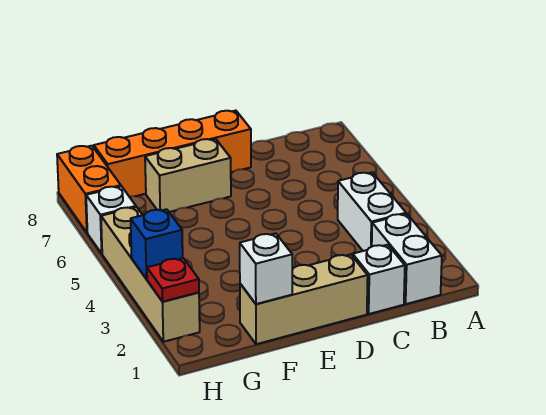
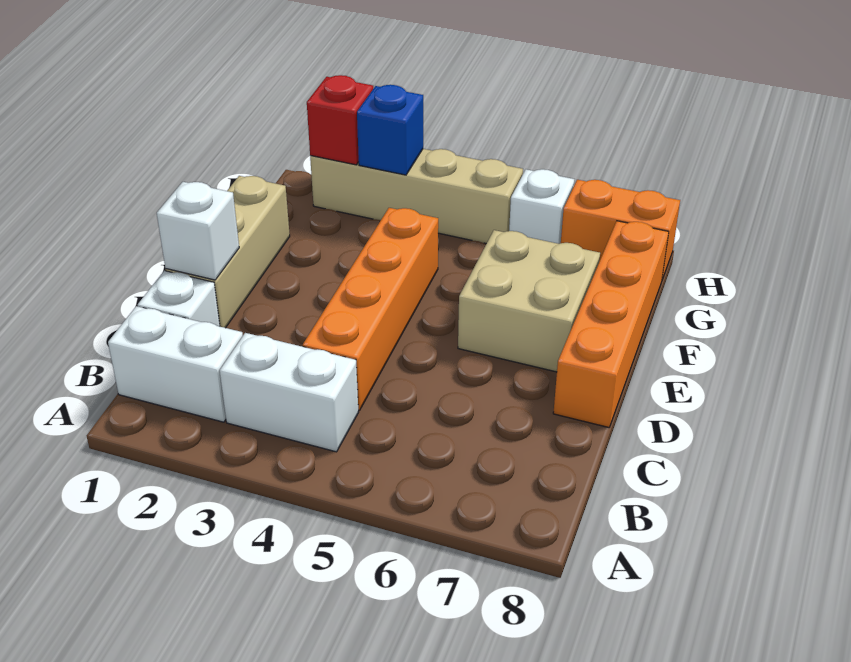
none -> orange brick C4:F4 level 1
tan brick E7:F7 level 1 -> tan brick E6:F7 level 1
white brick F1 level 2 -> white brick D1 level 2
red plate H2 level 2 -> red brick H2 level 2

